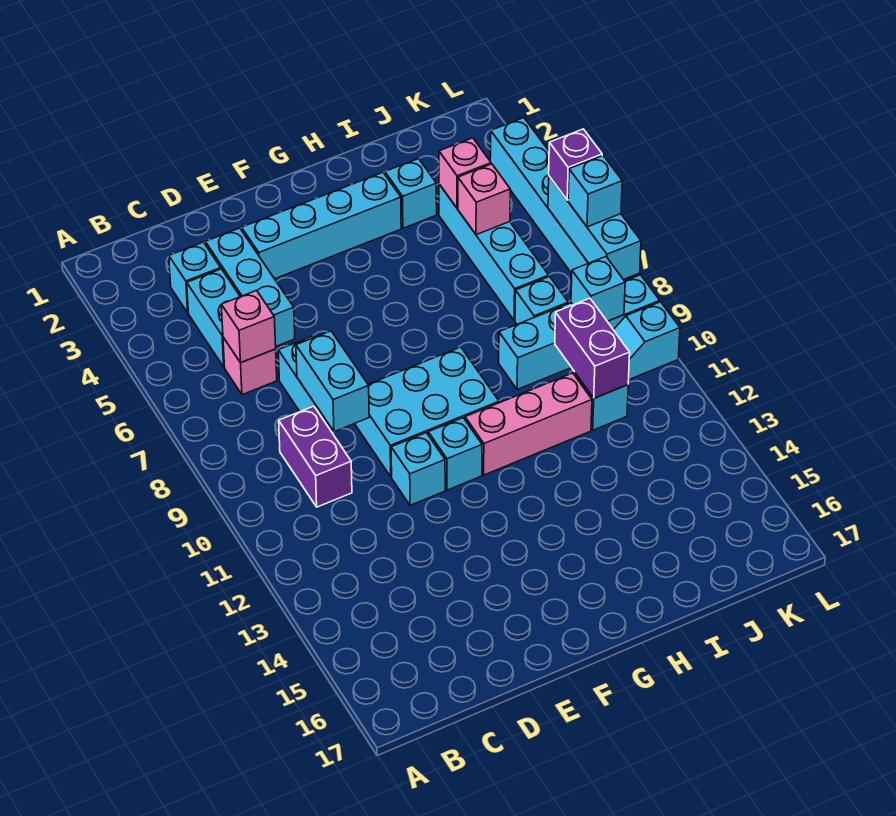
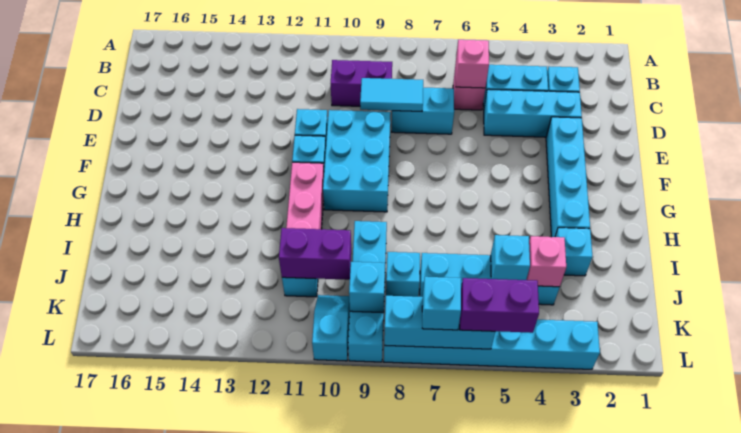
cyan brick D8:D9 level 2 -> cyan tile D8:D9 level 2
pink brick J5 level 2 -> cyan brick J5 level 2
purple brick L6 level 3 -> purple brick L5:L6 level 3

